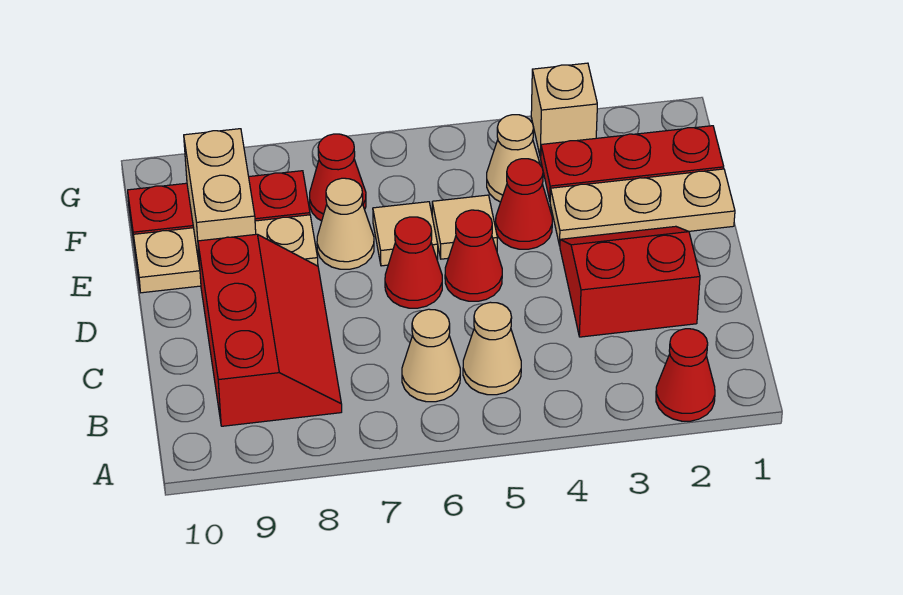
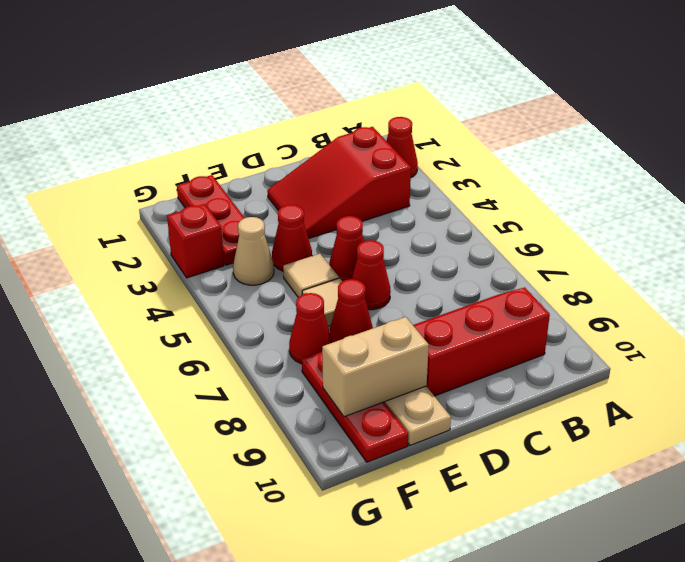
tan cone B5 level 1 -> none
tan cone B6 level 1 -> none
red slope C2:D3 level 1 top C -> red slope B2:D3 level 1 top B
tan plate E1:E3 level 1 -> none
tan cone E7 level 1 -> red cone E7 level 1
tan brick G3 level 1 -> red brick G3 level 1

